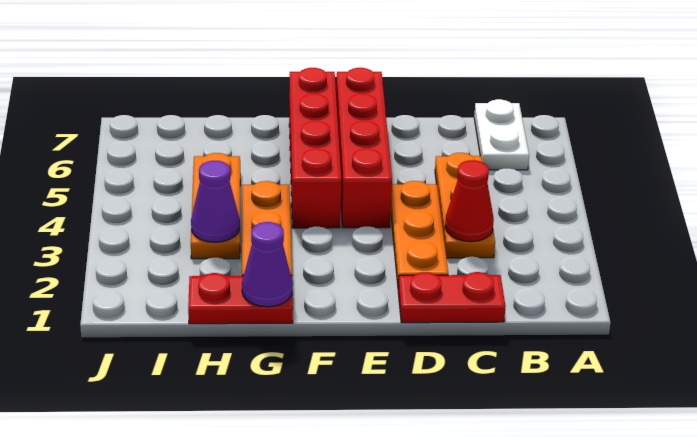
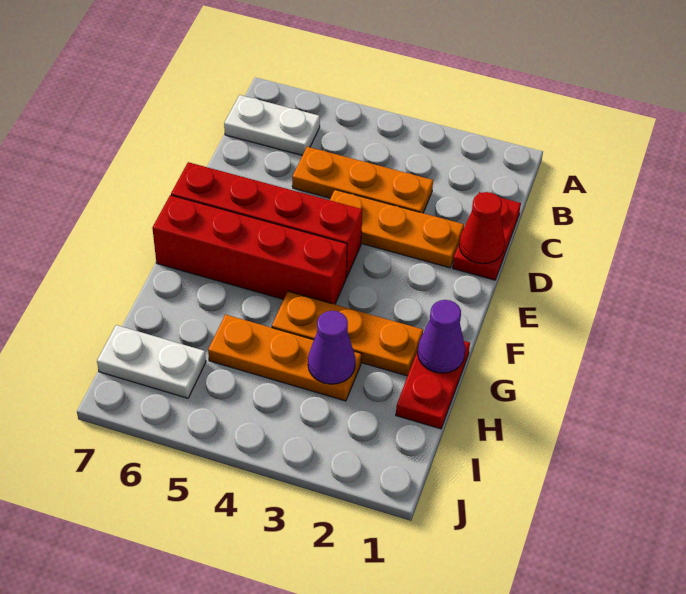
red cone C3 level 2 -> red cone D1 level 2
none -> white plate I6:I7 level 1

